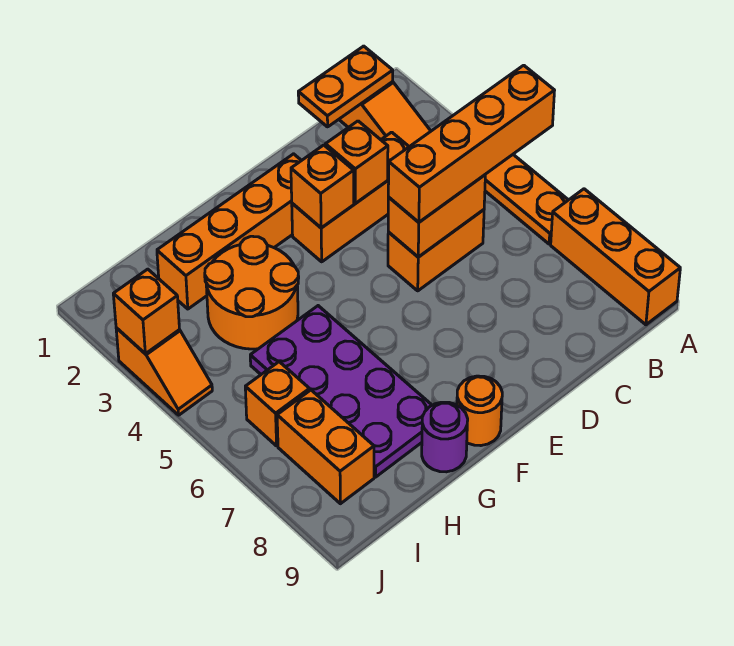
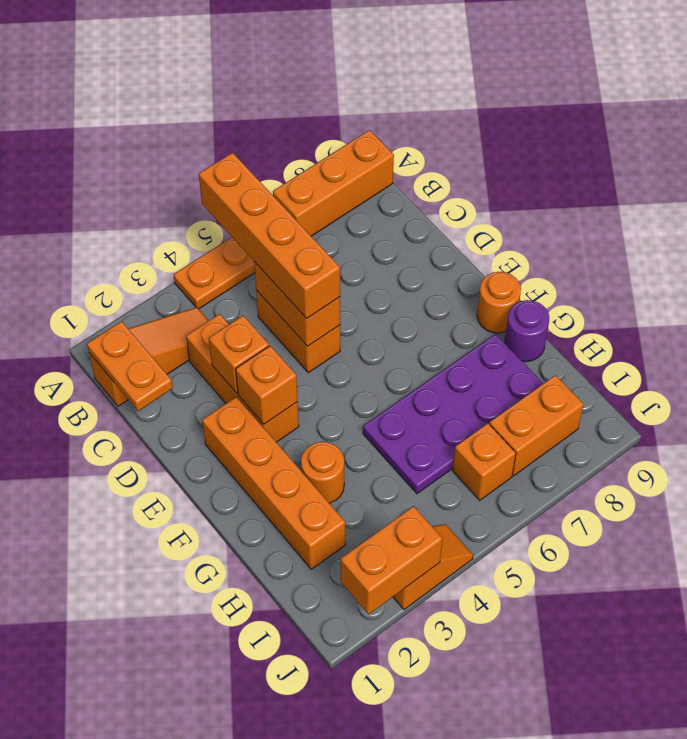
orange round brick G3:H4 level 1 -> orange round brick G3 level 1
orange brick J3 level 2 -> orange brick J2:J3 level 2

